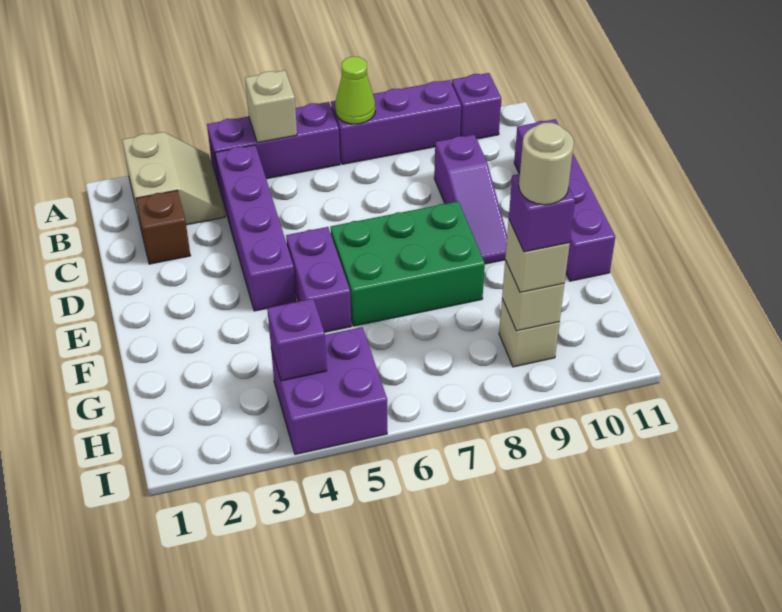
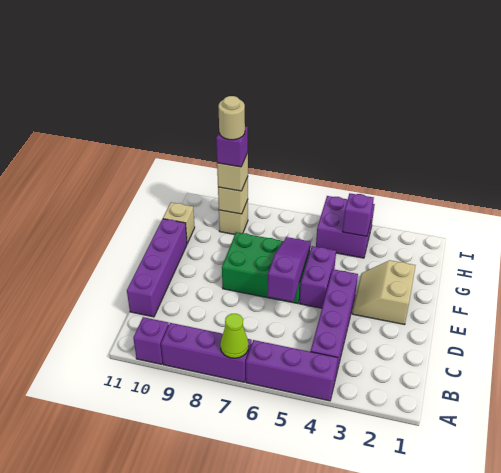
tan slope A2:B3 level 1 top 2 -> tan slope E2:F3 level 1 top 2
tan brick A5 level 2 -> tan brick G11 level 1
brown brick C2 level 1 -> none
purple slope C9:E9 level 1 top C -> purple slope D6:F6 level 2 top D

